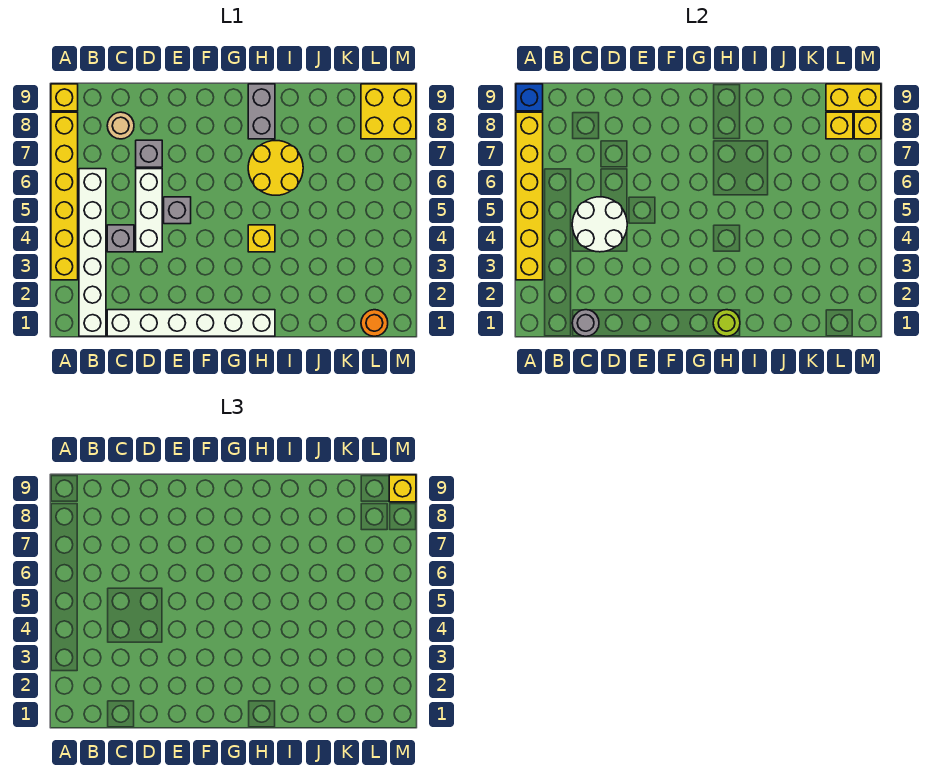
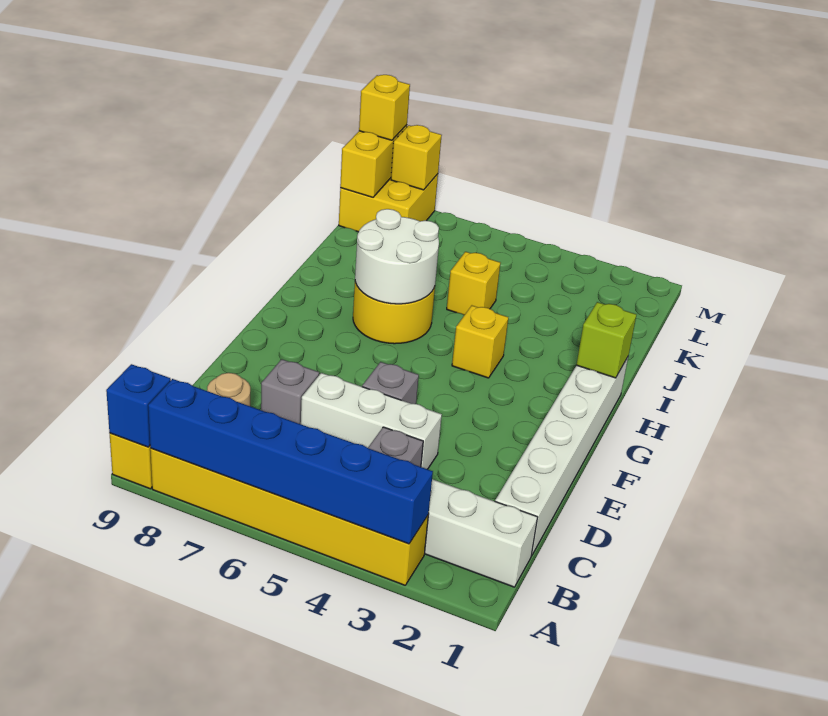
yellow brick A3:A8 level 2 -> blue brick A3:A8 level 2
grey round brick C1 level 2 -> none
white round brick C4:D5 level 2 -> white round brick H6:I7 level 2
lime round brick H1 level 2 -> lime brick H1 level 2
grey brick H8:H9 level 1 -> none
orange round brick L1 level 1 -> none
yellow brick L8 level 2 -> yellow brick J5 level 1

